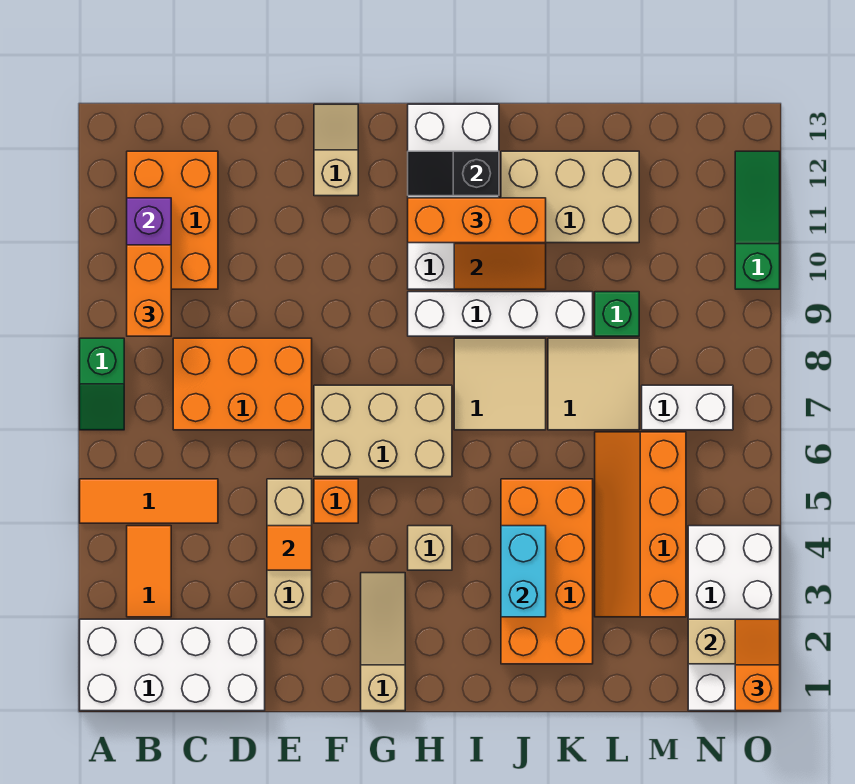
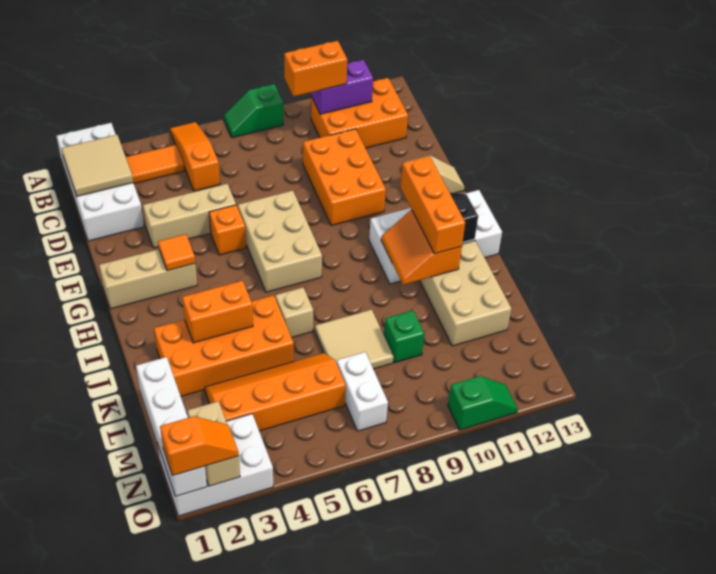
orange tile A5:C5 level 1 -> orange slope A5:C5 level 1 top C
orange brick C7:E8 level 1 -> orange brick D9:F10 level 1
orange tile E4 level 2 -> orange tile G3 level 2
tan slope G1:G3 level 1 top 1 -> tan brick G1:G3 level 1
tan brick H4 level 1 -> tan brick J6 level 1
white brick H9:K9 level 1 -> white brick L1:O1 level 2
tan tile I7:J8 level 1 -> tan tile B1:C2 level 2
cyan brick J3:J4 level 2 -> orange brick J3:J4 level 2
white brick N1:O4 level 1 -> white brick N1:O3 level 1
green slope O10:O12 level 1 top 10 -> green slope O10:O11 level 1 top 10

